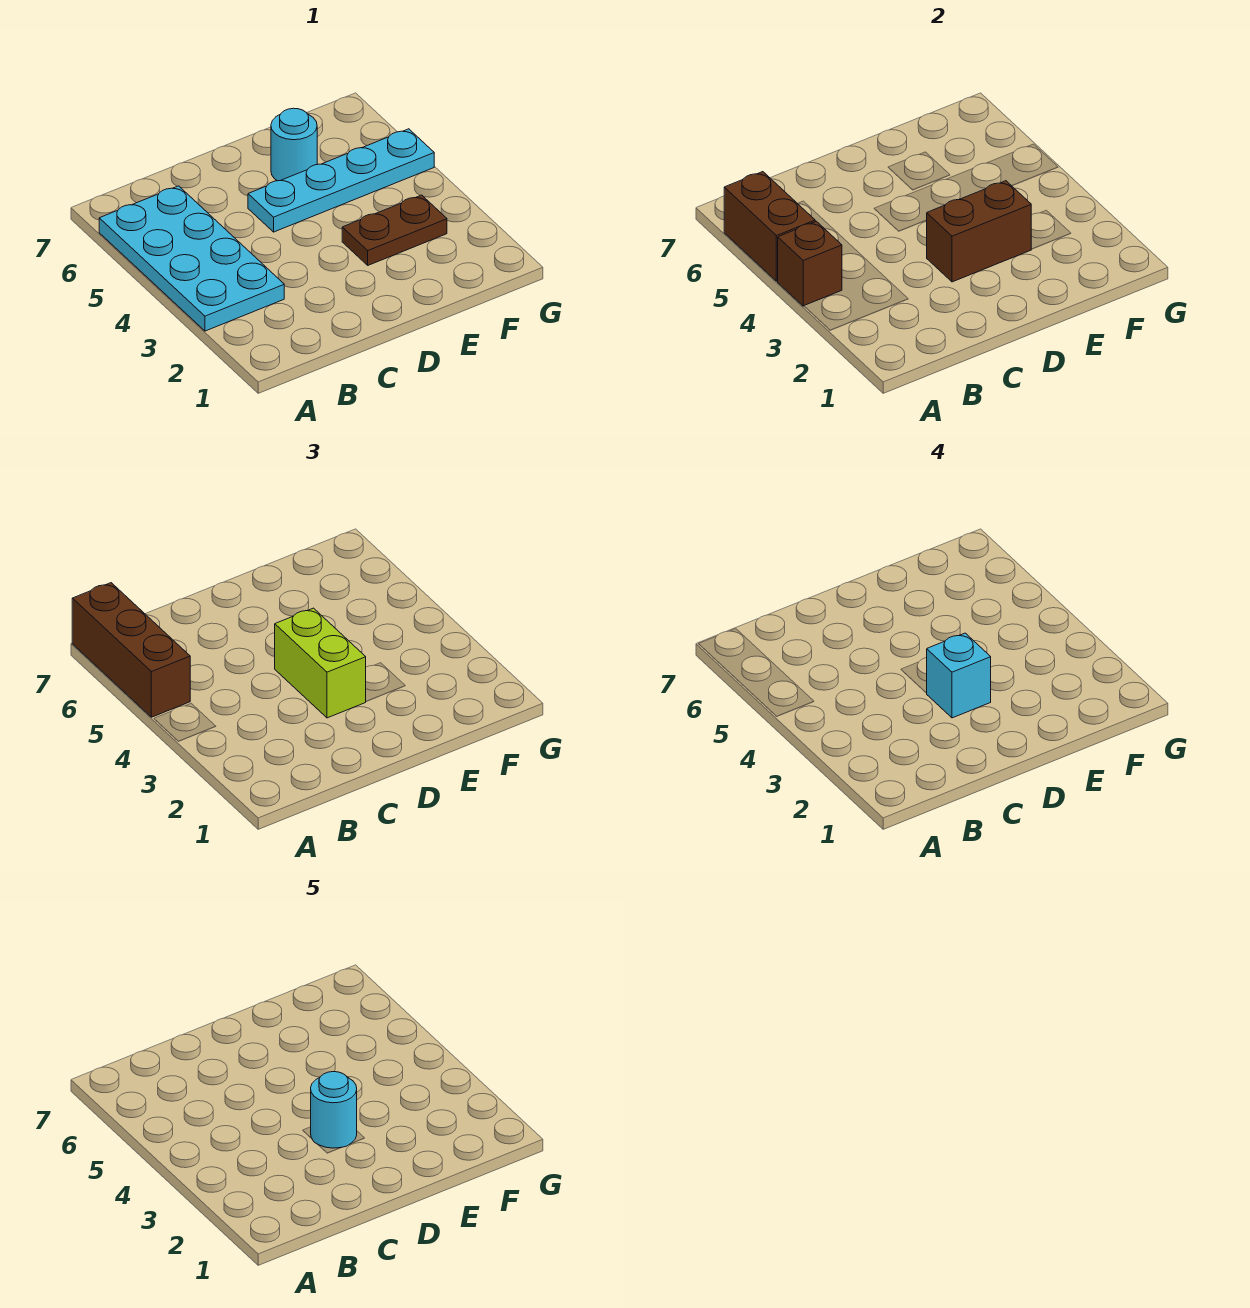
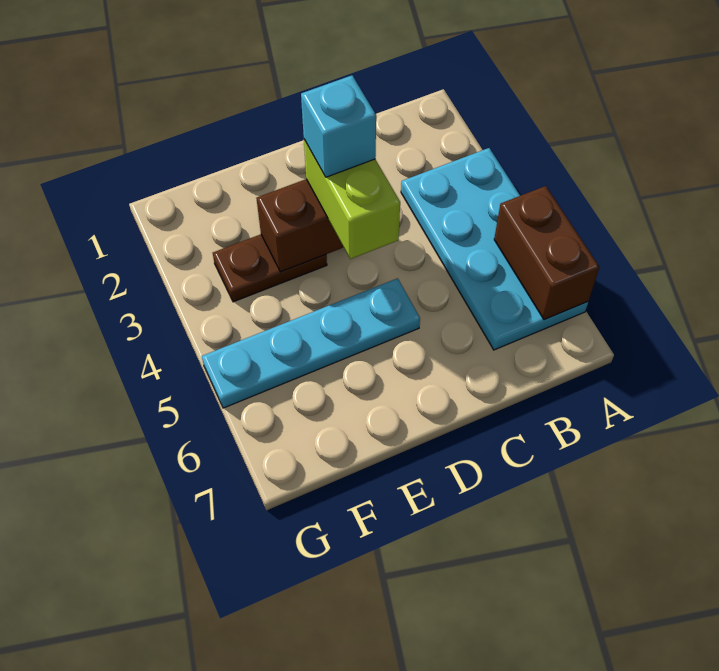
brown brick A4 level 2 -> none
brown brick A5:A7 level 3 -> none
cyan round brick D3 level 5 -> none
cyan round brick E6 level 1 -> none

